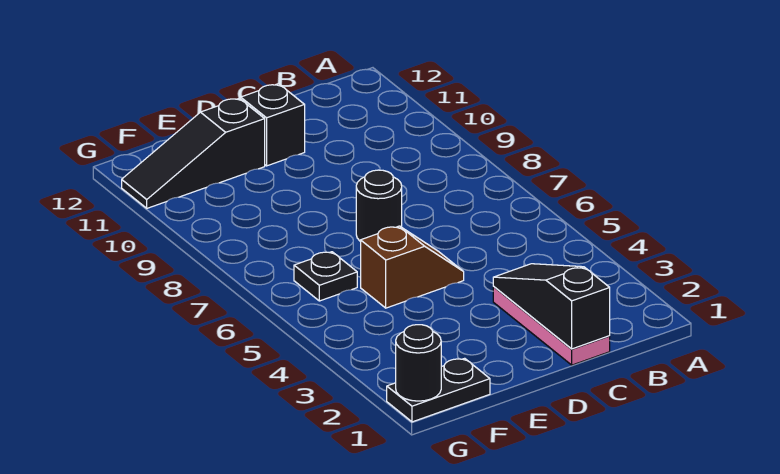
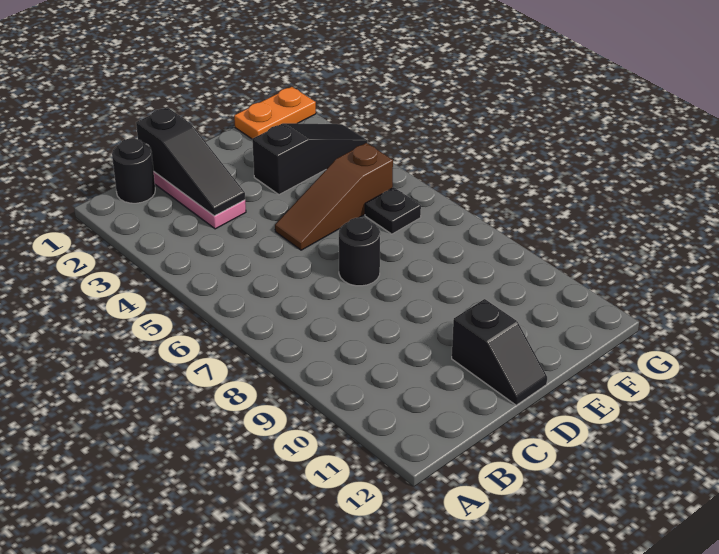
brown slope D5:E5 level 1 top E -> brown slope D5:F5 level 1 top F
black slope E11:G11 level 1 top E -> black slope E3:G3 level 1 top E
black plate F1:G1 level 1 -> orange plate F1:G1 level 1
black round brick G1 level 2 -> black round brick B1 level 1

